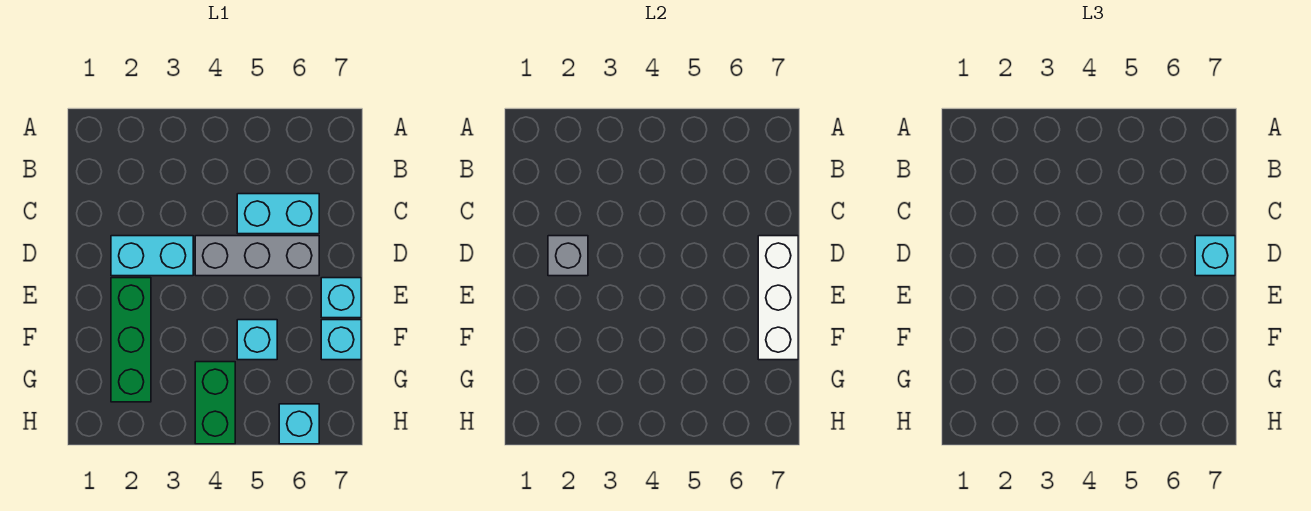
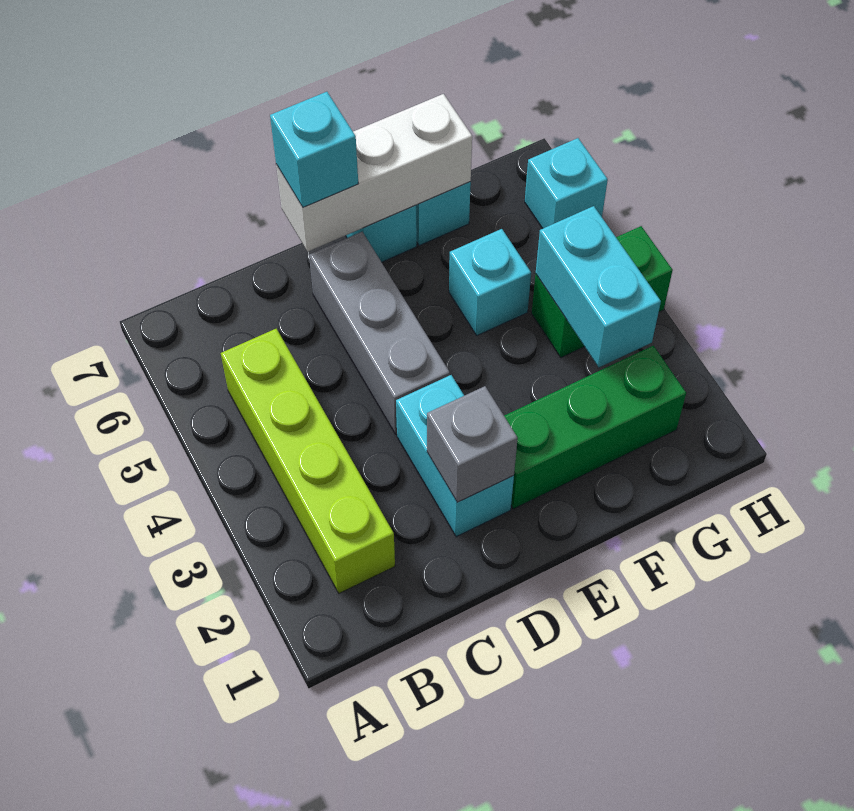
none -> lime brick B2:B5 level 1
cyan brick C5:C6 level 1 -> cyan brick G3:G4 level 2

